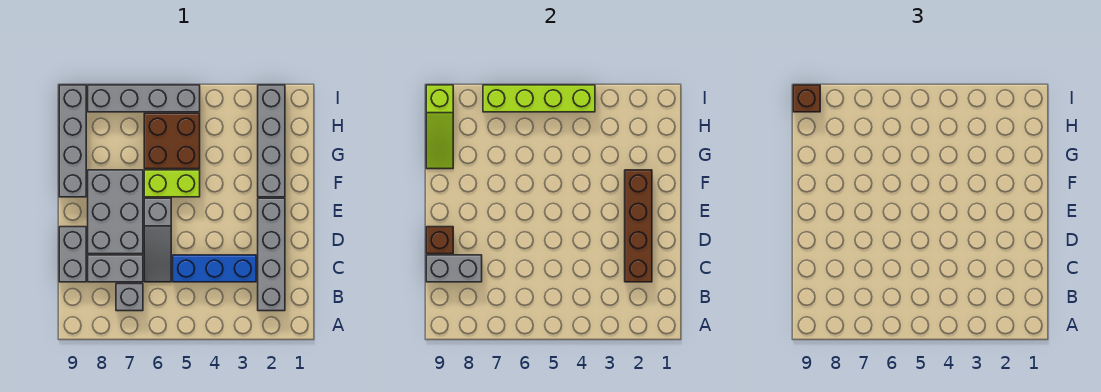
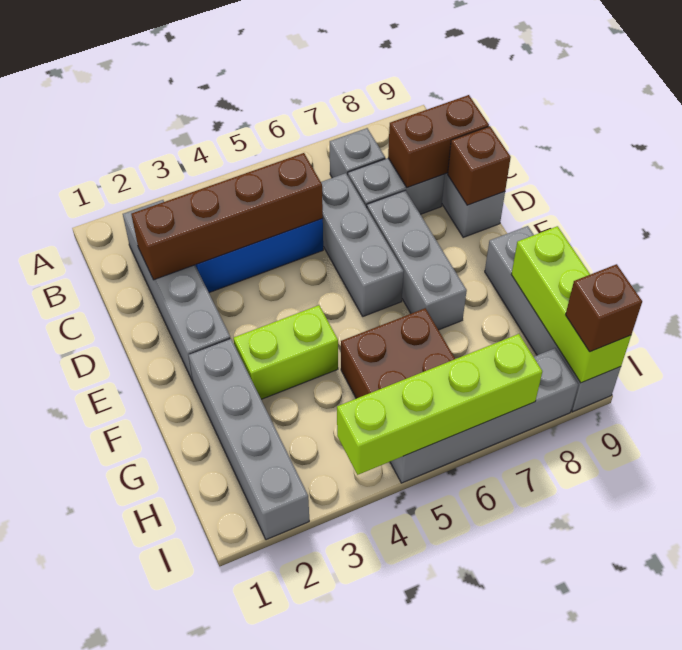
brown brick C2:F2 level 2 -> brown brick C2:C5 level 2
grey slope C6:E6 level 1 top E -> grey brick C6:E6 level 1
grey brick C8:C9 level 2 -> brown brick C8:C9 level 2
grey brick D7:F8 level 1 -> grey brick D7:F7 level 1
lime brick F5:F6 level 1 -> lime brick F3:F4 level 1
lime slope G9:I9 level 2 top I -> lime brick G9:I9 level 2

